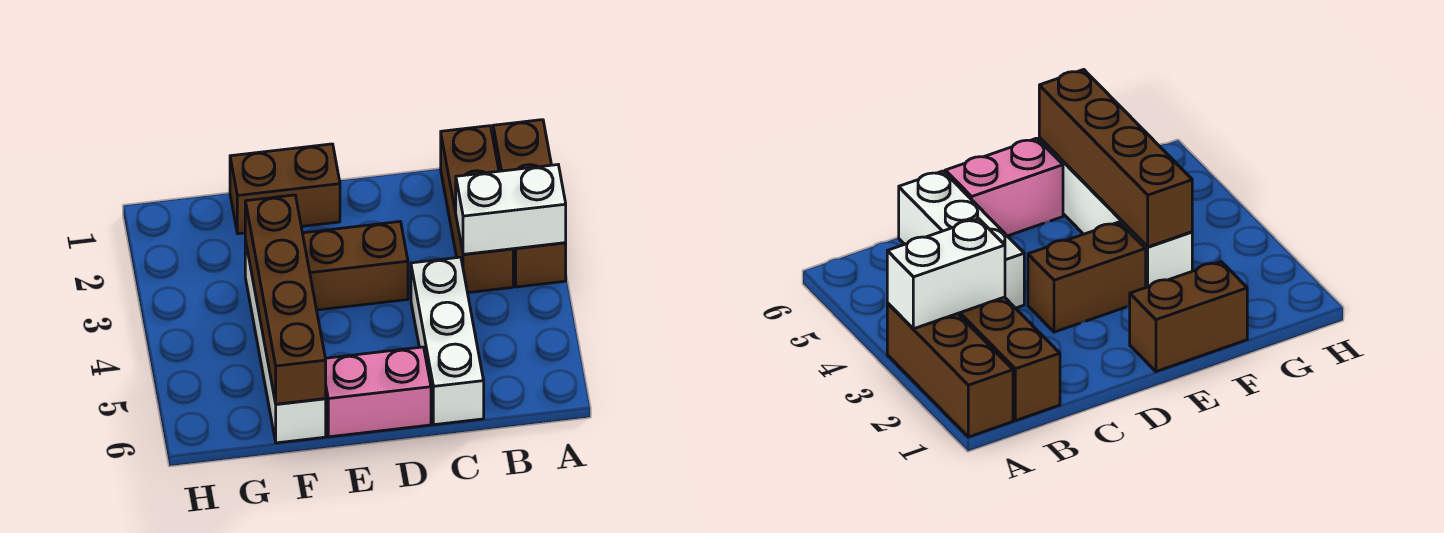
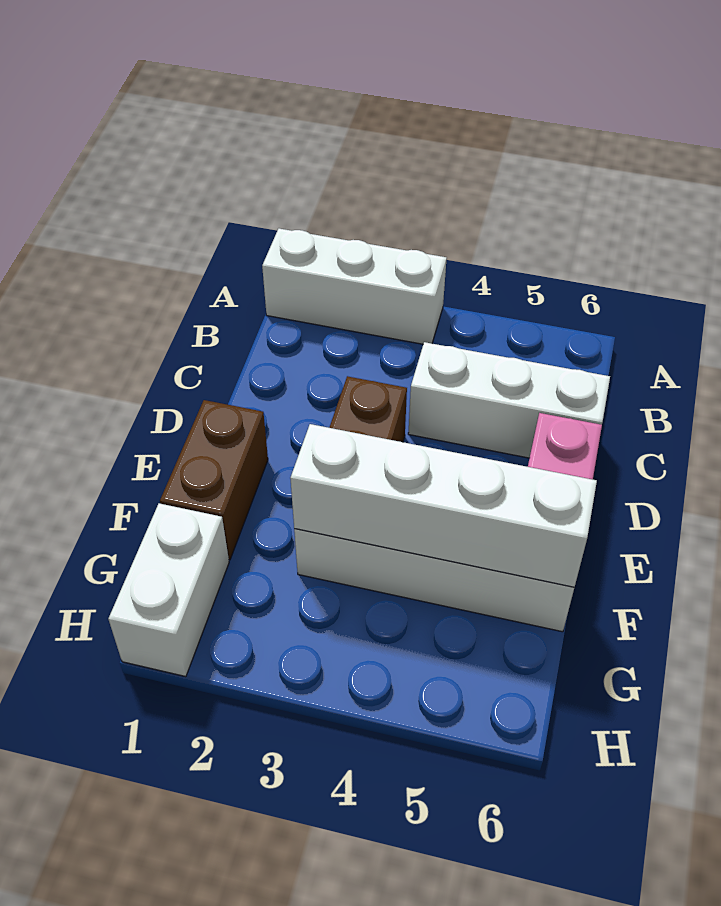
brown brick A1:A3 level 1 -> white brick A1:A3 level 1
white brick A3:B3 level 2 -> white brick G1:H1 level 1
brown brick B1:B3 level 1 -> none
brown brick F3:F6 level 2 -> white brick F3:F6 level 2

